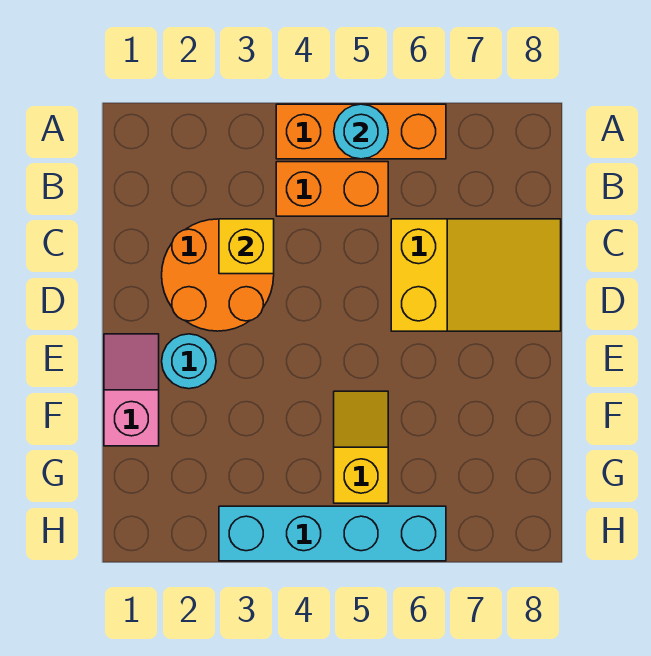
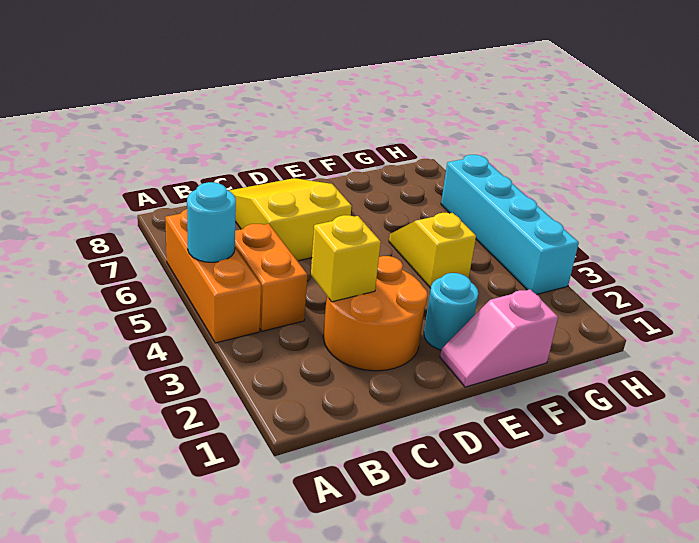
yellow slope F5:G5 level 1 top G -> yellow slope F4:F5 level 1 top 4

